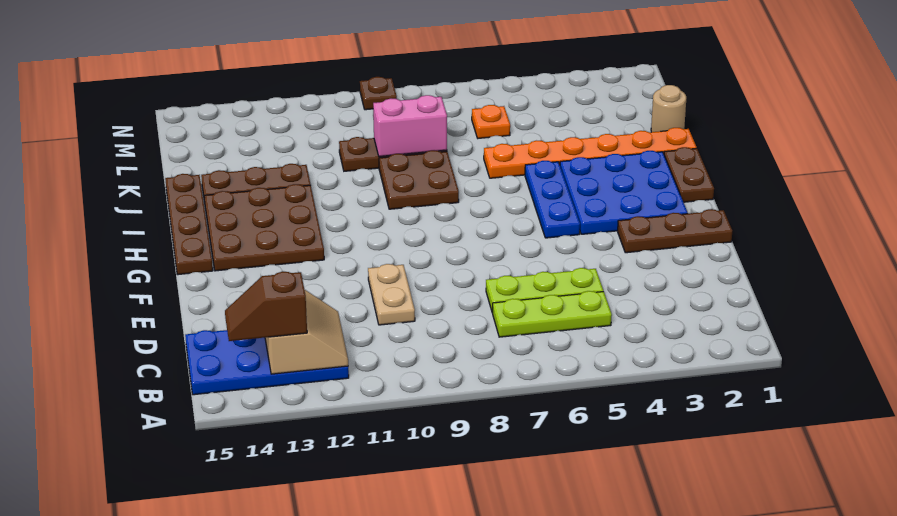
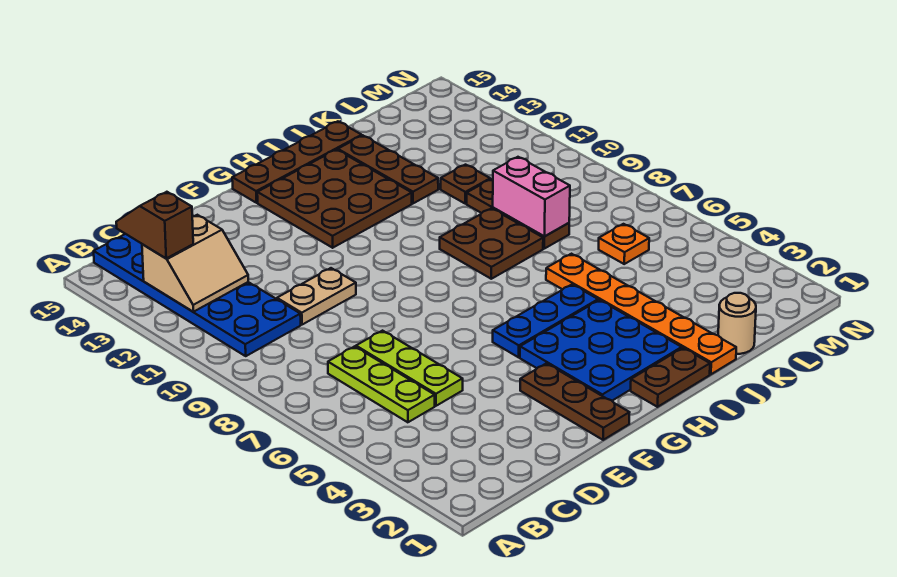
blue plate B12:C15 level 1 -> blue plate B10:C15 level 1
brown plate N9 level 1 -> brown plate K11 level 1

